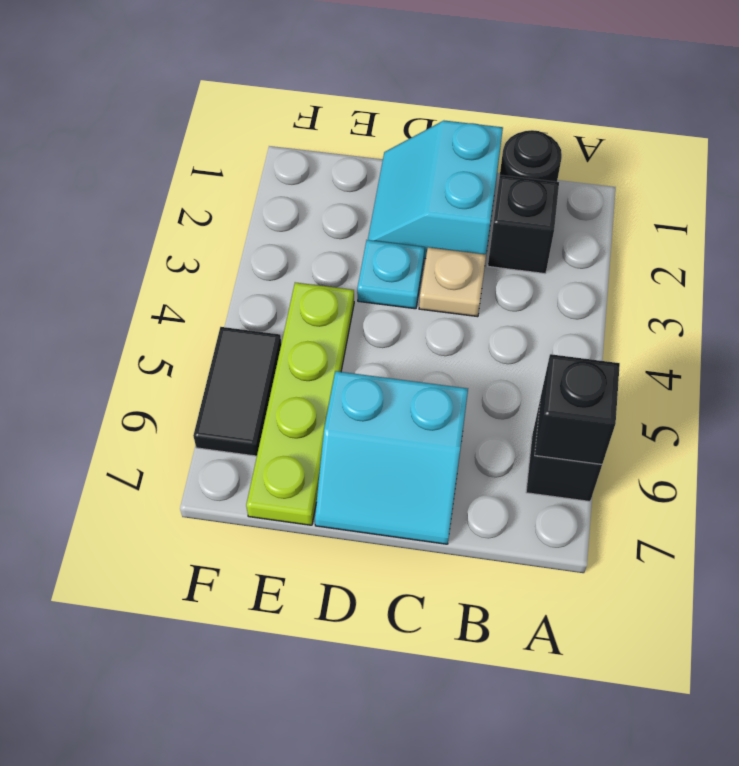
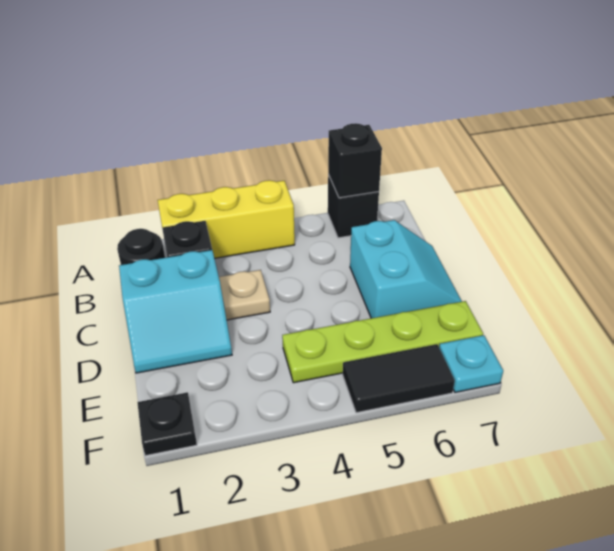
none -> yellow brick A2:A4 level 1
cyan plate D3 level 1 -> cyan plate F7 level 1
none -> black plate F1 level 1

